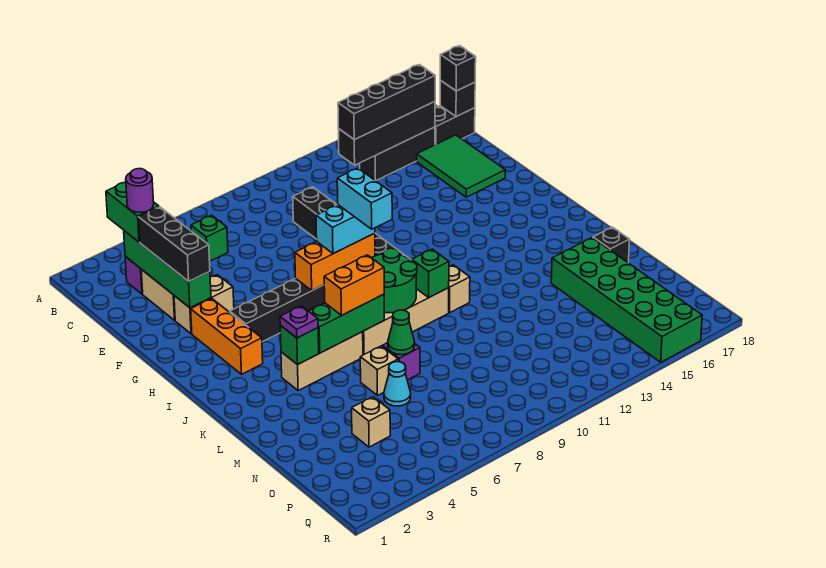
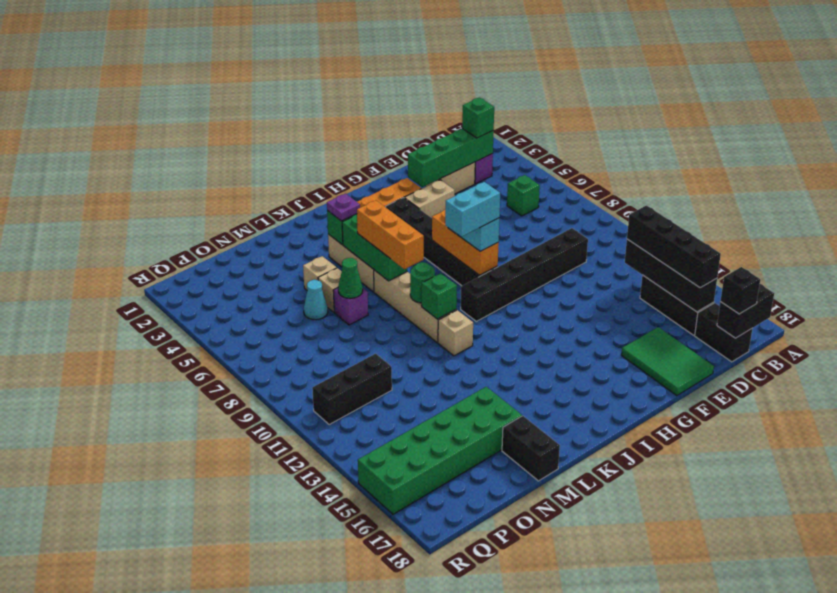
green brick B3:C3 level 3 -> green brick C3 level 3
purple round brick C3 level 4 -> none
black brick C18 level 2 -> black brick B18:C18 level 2
black brick D3:F3 level 3 -> black brick O11:Q11 level 1
green tile D16:F17 level 1 -> green tile E16:F18 level 1
tan brick F3:F4 level 1 -> tan brick F4:G4 level 1
green round brick J8:K9 level 2 -> green round brick K9 level 2
orange brick K6:K7 level 3 -> orange brick K6:K8 level 3
black brick M17 level 1 -> black brick M17:M18 level 1
tan brick O4 level 1 -> tan brick M5 level 1

